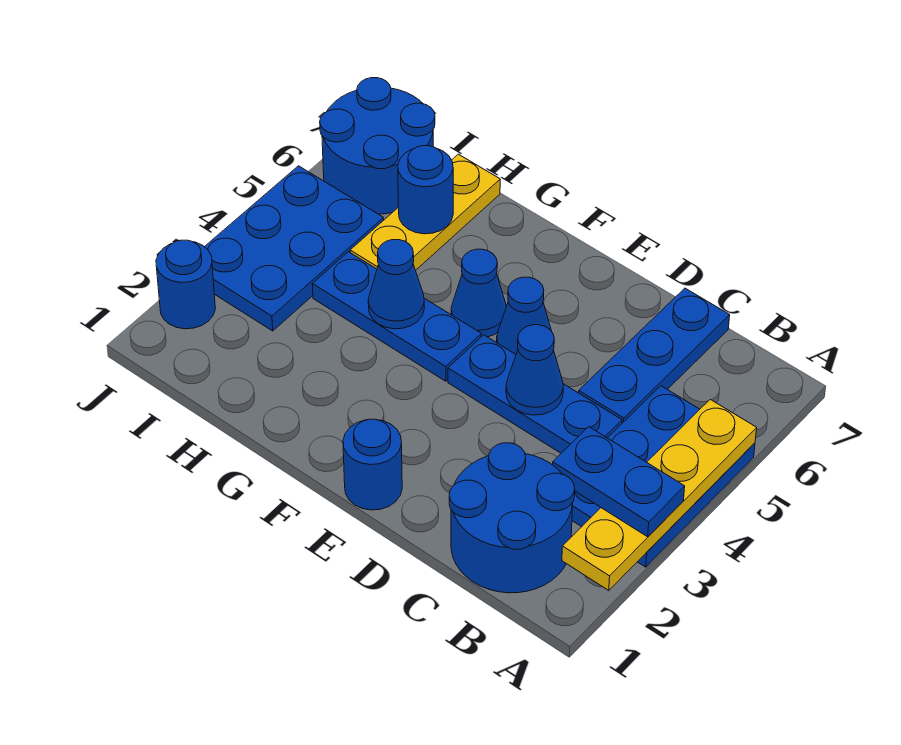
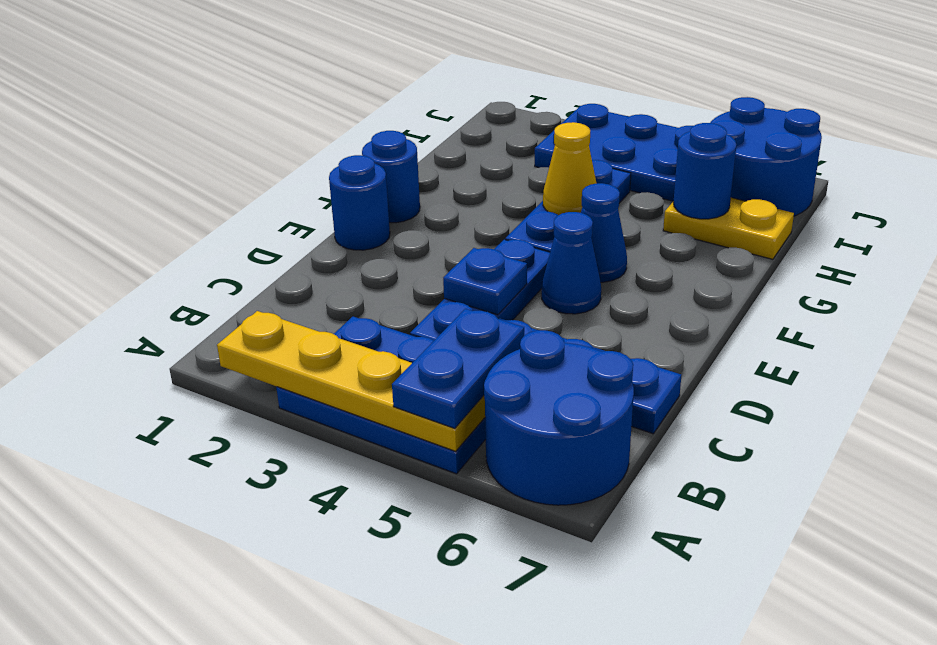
blue plate A3:B3 level 3 -> blue plate A5:B5 level 3
blue round brick B1:C2 level 1 -> blue round brick A6:B7 level 1
blue cone D4 level 2 -> blue plate D4 level 2
blue cone G4 level 2 -> yellow cone G4 level 2
yellow plate H5:H7 level 1 -> yellow plate H6:H7 level 1
blue round brick J2 level 1 -> blue round brick F1 level 1

